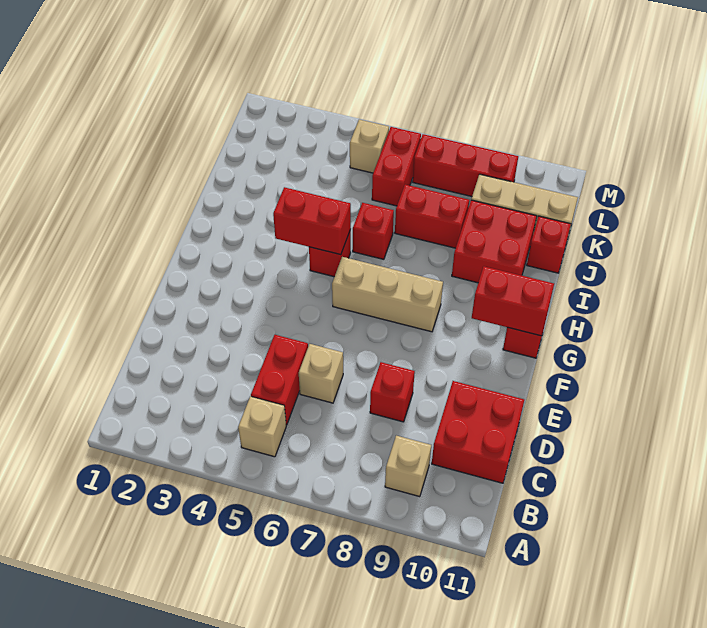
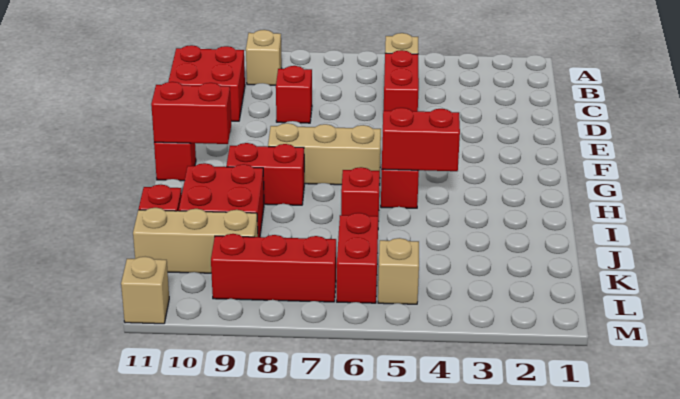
tan brick D6 level 1 -> tan brick M11 level 1
red brick J7:J8 level 1 -> red brick H8:H9 level 1

